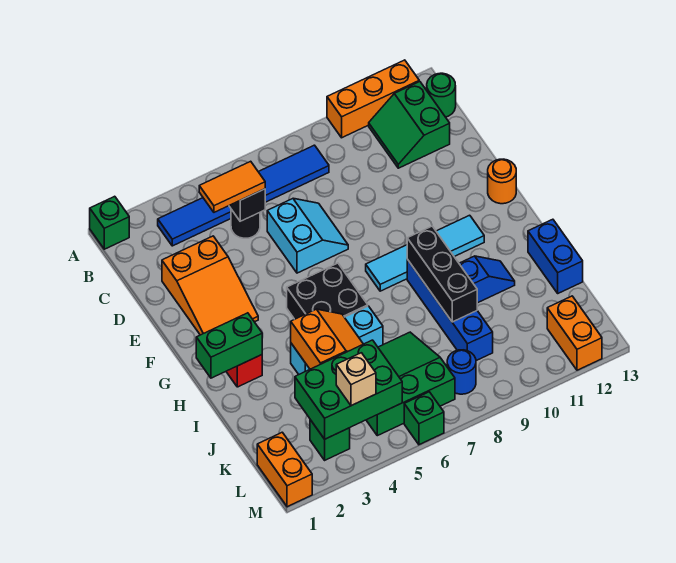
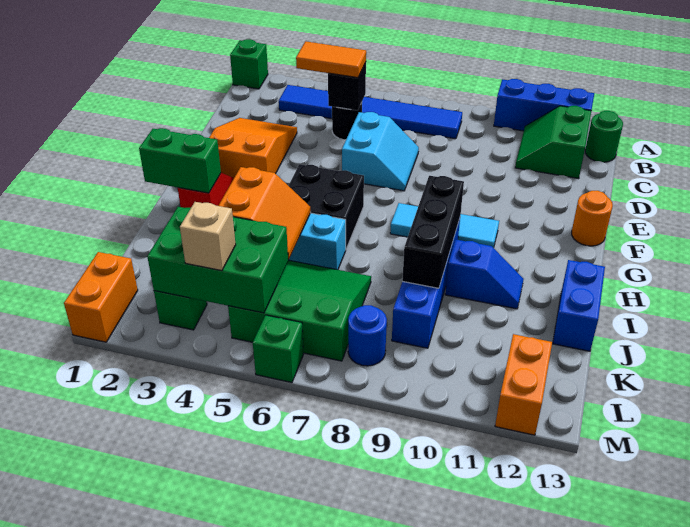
orange brick A10:A12 level 1 -> blue brick A10:A12 level 1
orange slope D2:F3 level 1 top D -> orange slope D2:F3 level 1 top F
cyan tile G8:G11 level 1 -> cyan tile G8:G10 level 1

